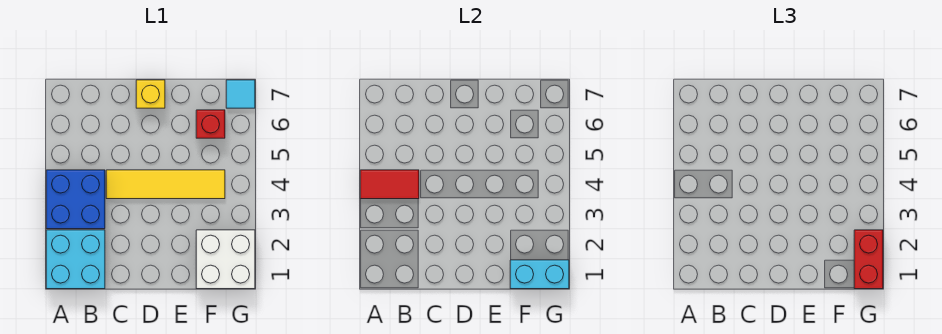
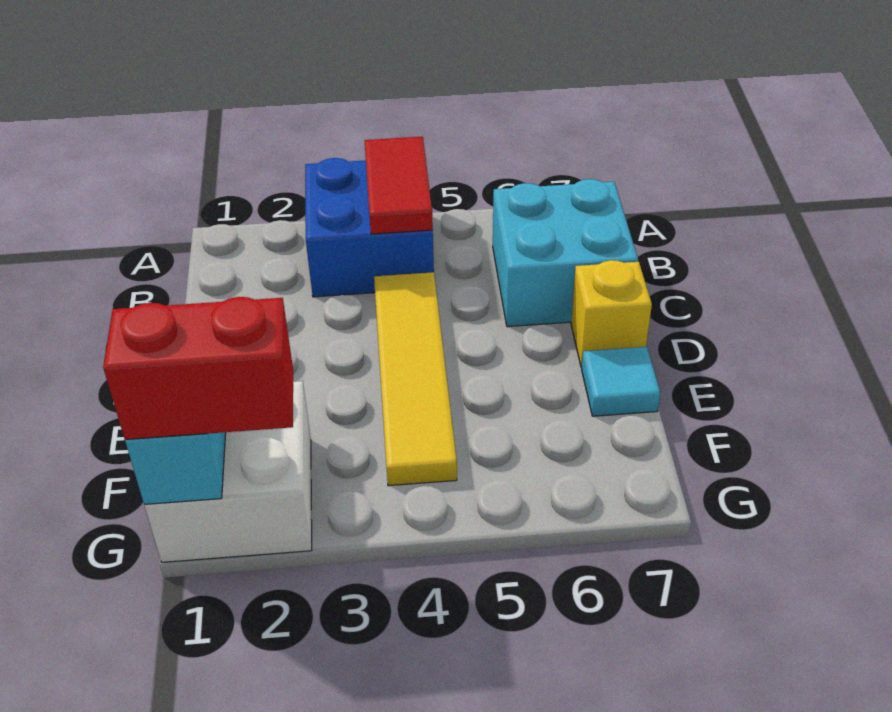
cyan brick A1:B2 level 1 -> cyan brick B6:C7 level 1
red brick F6 level 1 -> none
cyan tile G7 level 1 -> cyan tile E7 level 1

